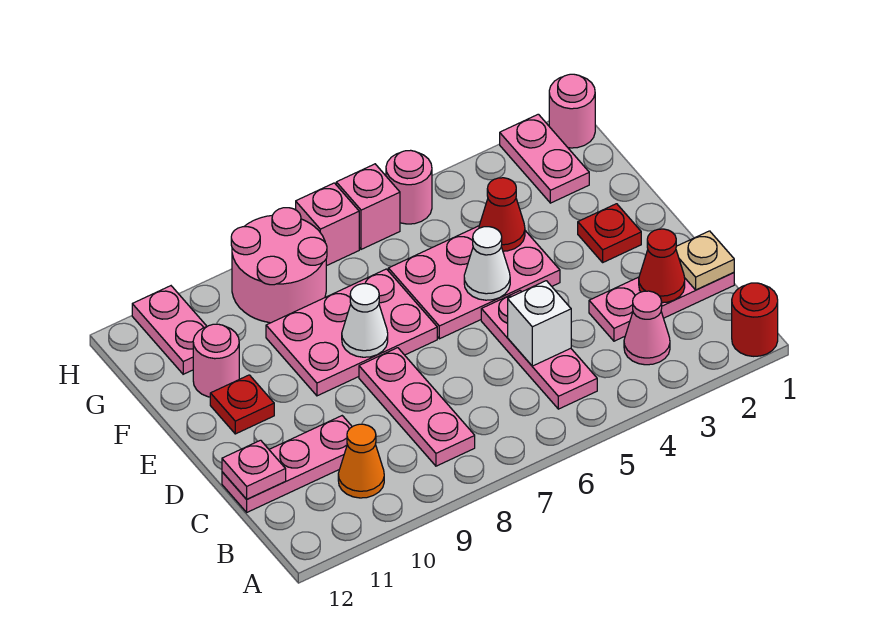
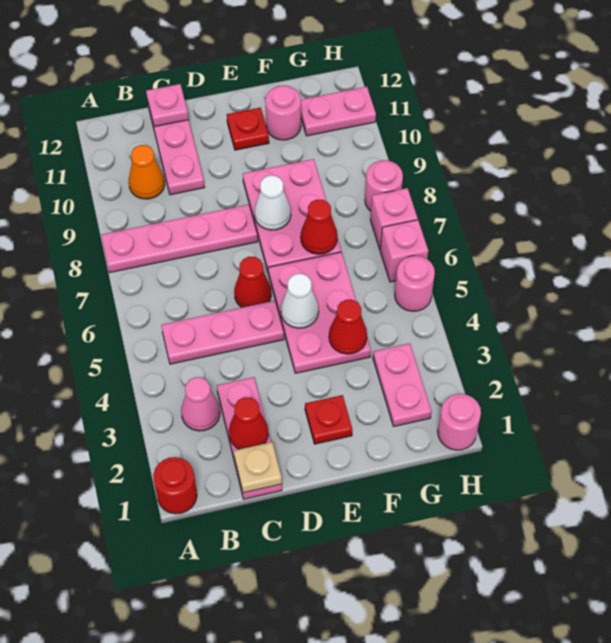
pink plate B8:D8 level 1 -> pink plate A8:D8 level 1
white brick C5 level 2 -> none
none -> red cone D6 level 1
none -> red cone F7 level 2
pink plate G2:H2 level 1 -> pink plate G2:G3 level 1
pink round brick G8:H9 level 1 -> pink round brick H8 level 1

